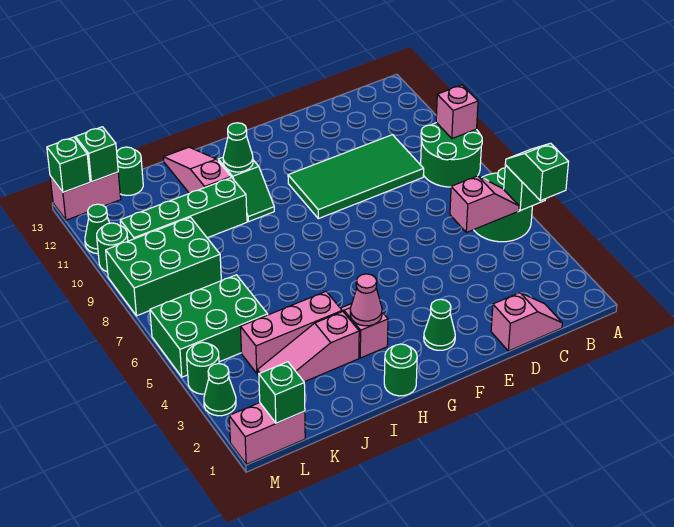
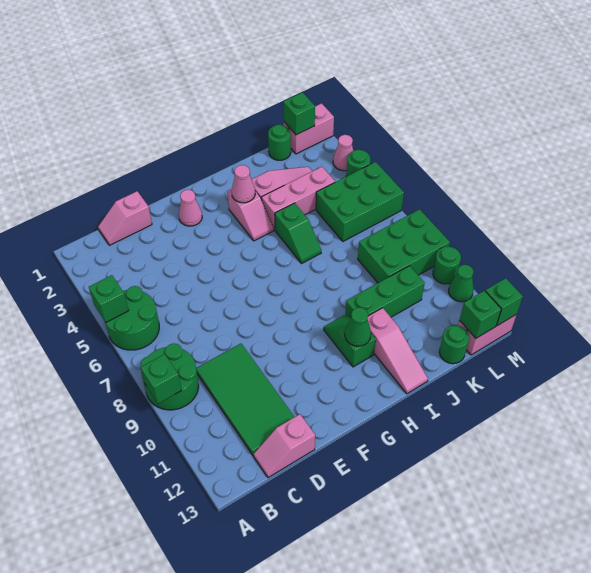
green slope A4:A5 level 3 top 4 -> green slope I5:I6 level 1 top 5
pink brick A9 level 2 -> green brick A9 level 2
pink slope B5:C5 level 2 top C -> pink slope C13:D13 level 1 top D
green tile C9:F10 level 1 -> green tile C9:D12 level 1
green cone F2 level 1 -> pink cone F2 level 1
green round brick H1 level 1 -> green round brick K1 level 1
green brick I10:L10 level 1 -> green brick I10:K10 level 1
green cone M3 level 1 -> pink cone M3 level 1

